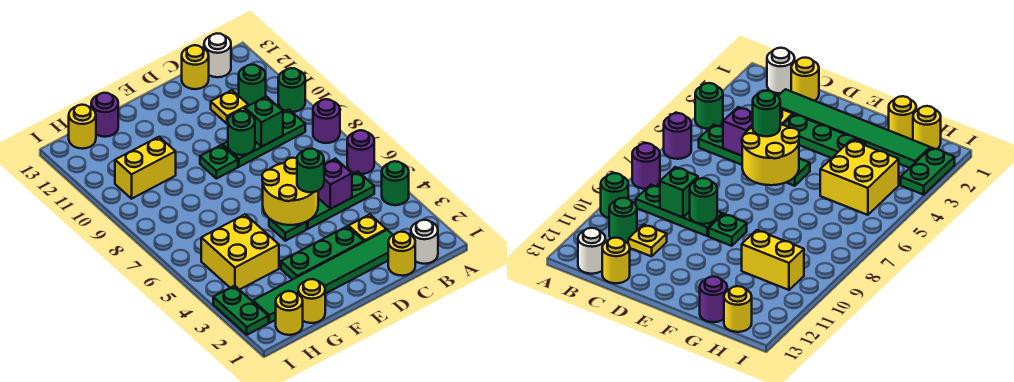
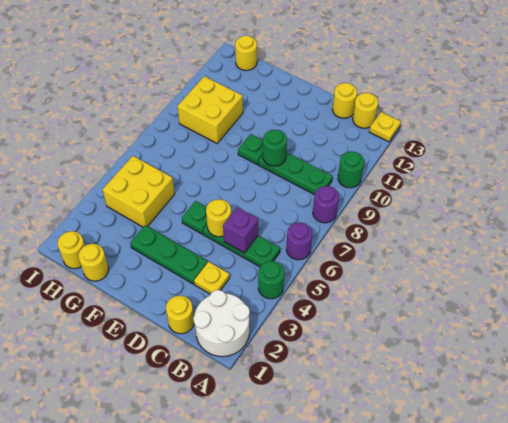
white round brick B1 level 1 -> white round brick A1:B2 level 1
green round brick B11 level 1 -> none
white round brick B13 level 1 -> yellow round brick B13 level 1
green tile C2:H2 level 1 -> none
green brick C9 level 2 -> none
yellow plate C11 level 1 -> yellow plate A13 level 1
yellow round brick D5:E6 level 2 -> yellow round brick D5 level 2
green round brick D5 level 3 -> none
yellow brick G10:H10 level 1 -> yellow brick G9:H10 level 1
purple round brick G13 level 1 -> none
green plate I2:I3 level 1 -> none

